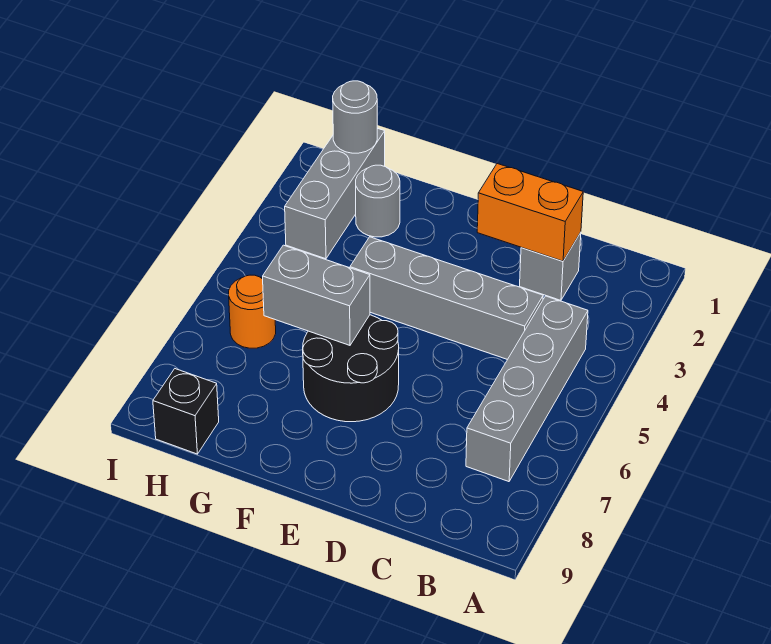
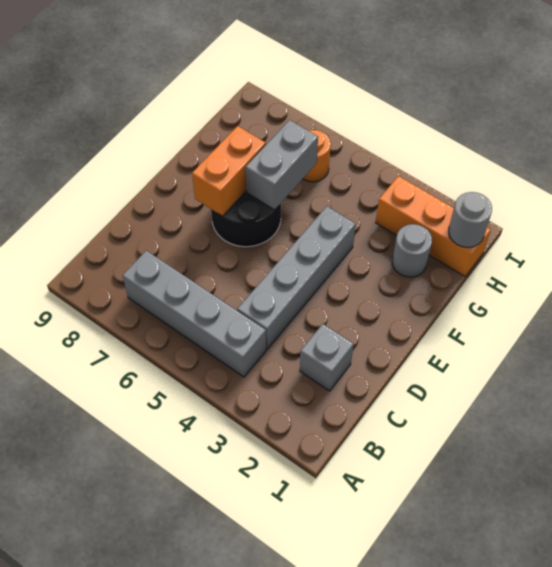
orange brick C2:D2 level 2 -> orange brick E7:F7 level 2
grey brick H1:H3 level 1 -> orange brick H1:H3 level 1
black brick H9 level 1 -> none

